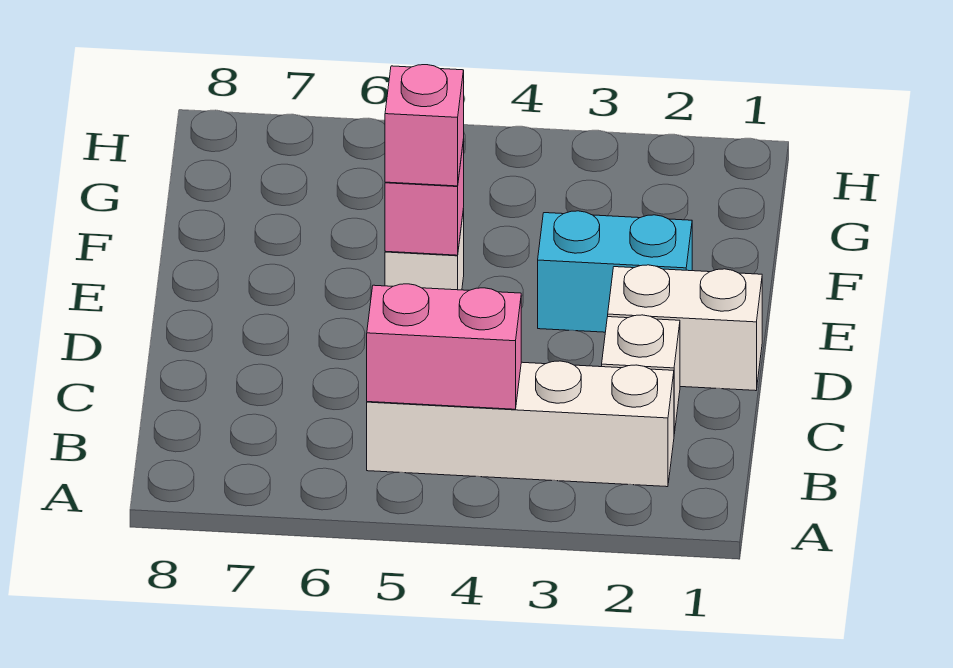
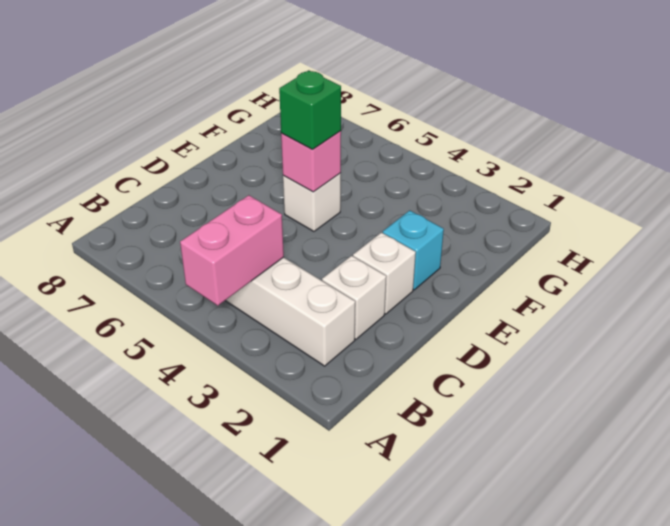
pink brick B4:B5 level 2 -> pink brick A4:B4 level 2
white brick D1:D2 level 1 -> white brick D2 level 1
cyan brick E2:E3 level 1 -> cyan brick E2 level 1
pink brick E5 level 3 -> green brick E5 level 3

